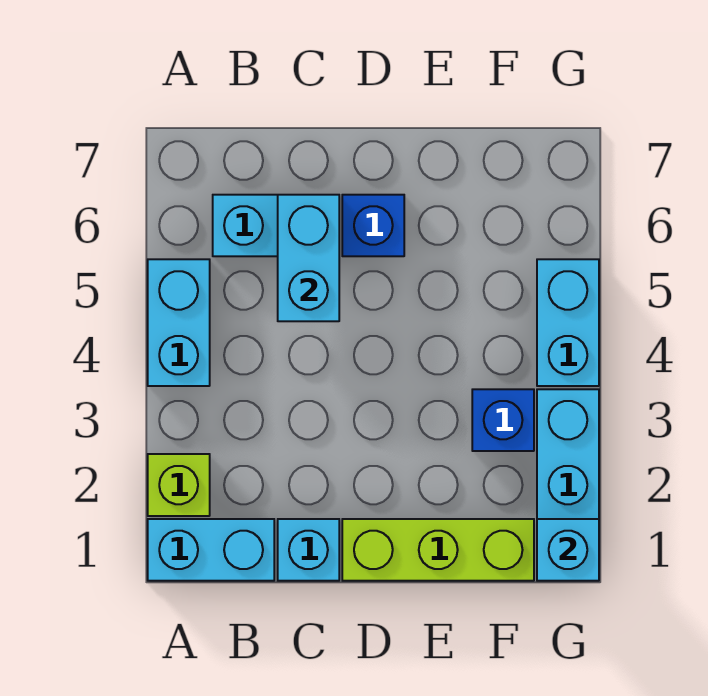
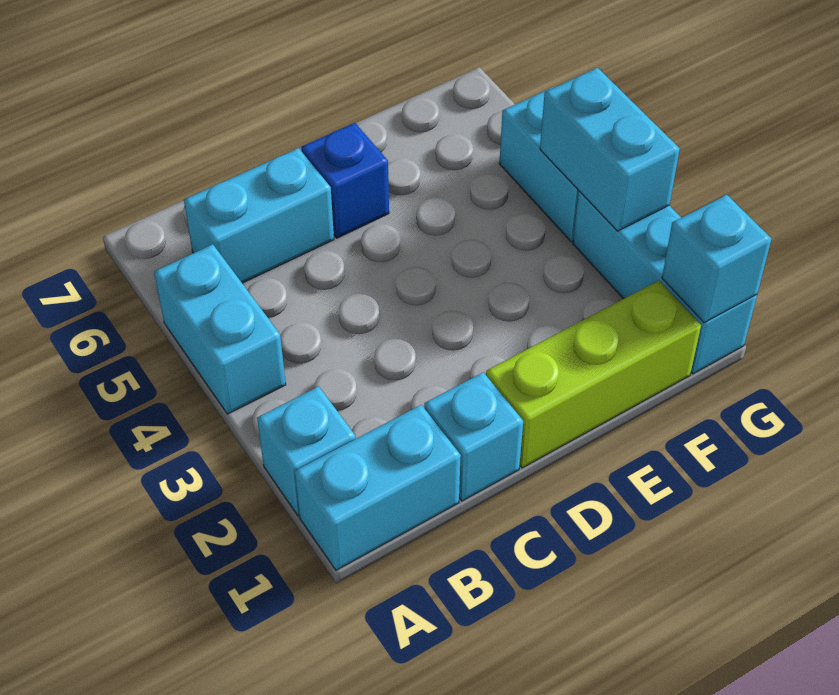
lime brick A2 level 1 -> cyan brick A2 level 1
cyan brick C5:C6 level 2 -> cyan brick G3:G4 level 2
blue brick F3 level 1 -> none

